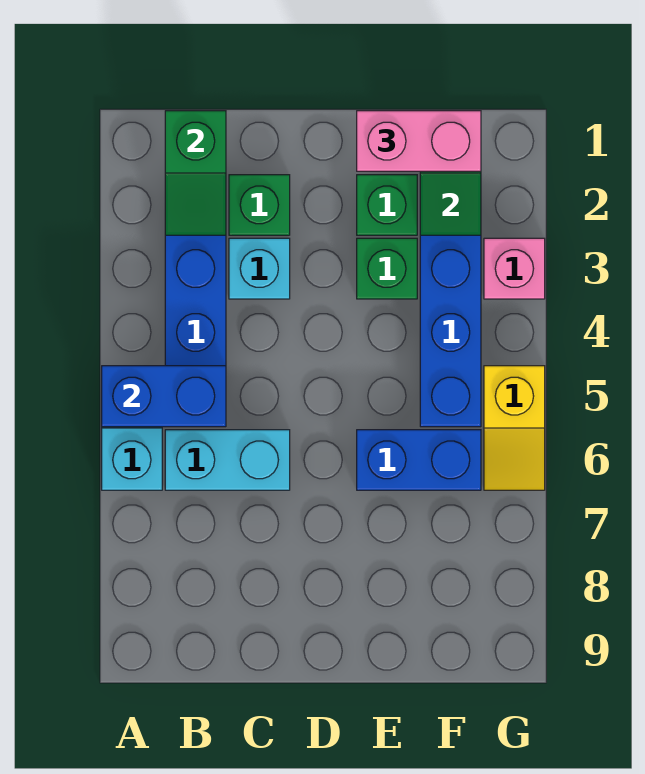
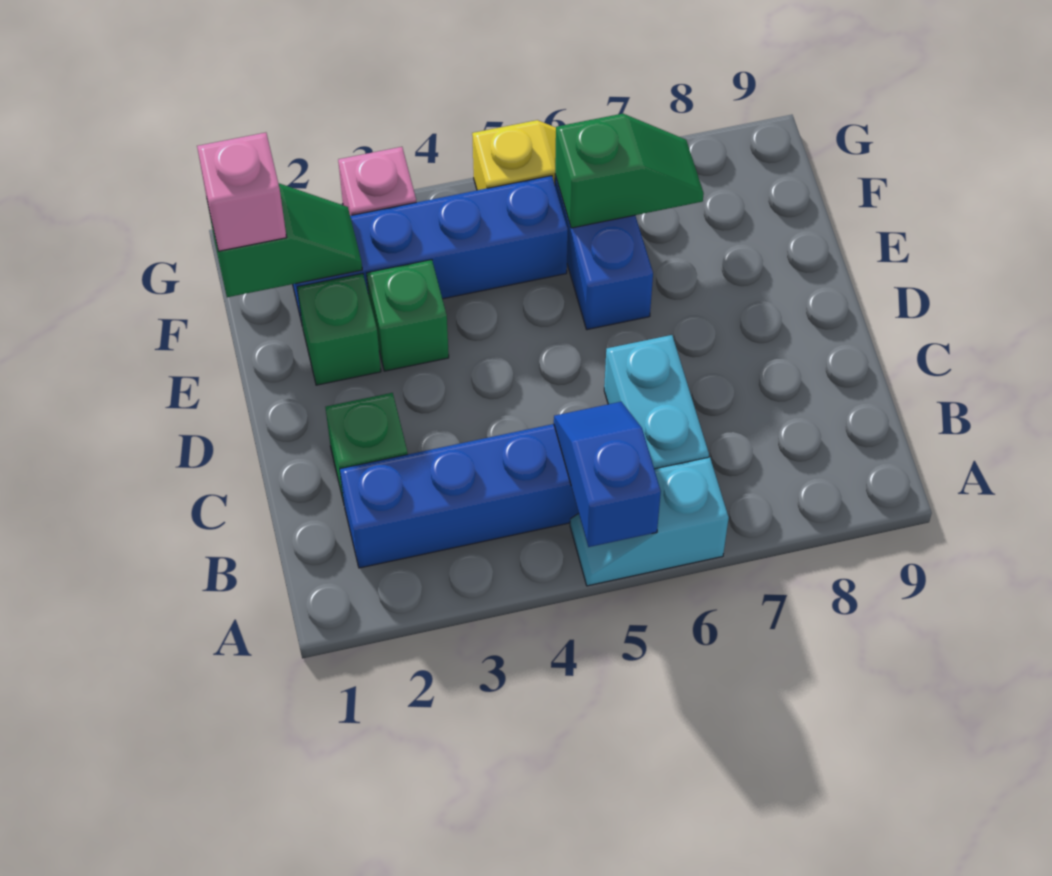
blue brick A5:B5 level 2 -> blue slope A5:B5 level 2 top A
green slope B1:B2 level 2 top 1 -> green slope F6:F7 level 2 top 6
cyan brick C3 level 1 -> none
pink brick E1:F1 level 3 -> pink brick F1 level 3

